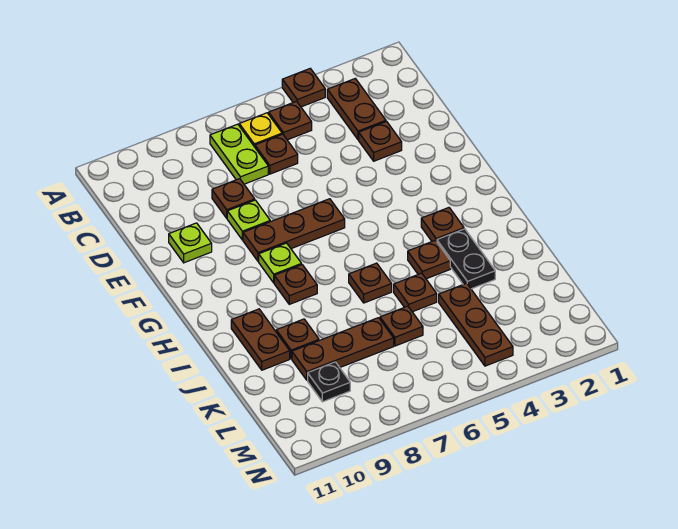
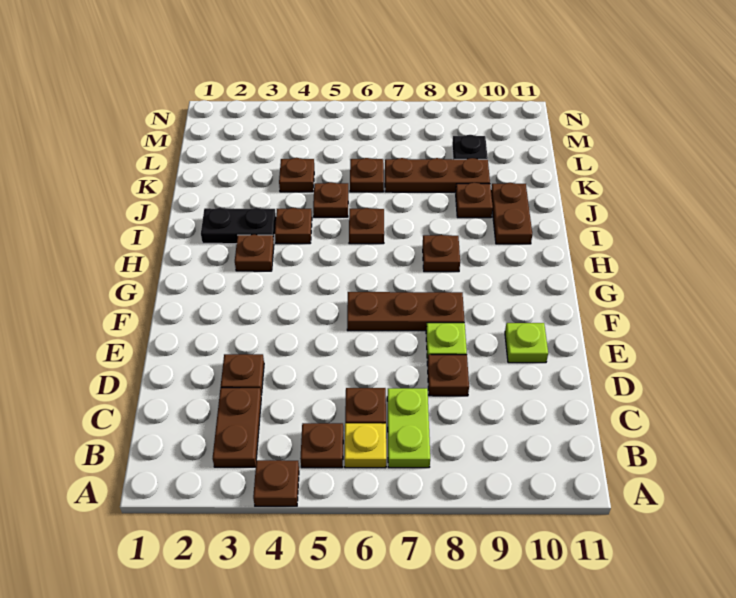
lime plate G8 level 1 -> none
black plate I3:J3 level 1 -> black plate I2:I3 level 1
brown plate K4:M4 level 1 -> brown plate K4 level 1

